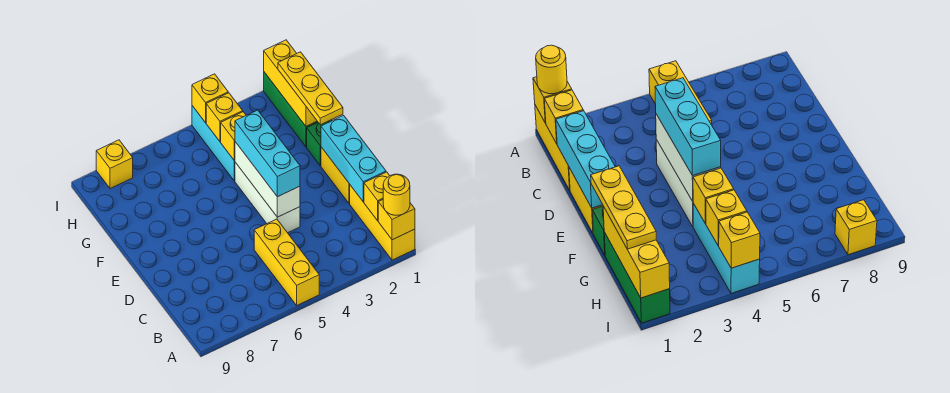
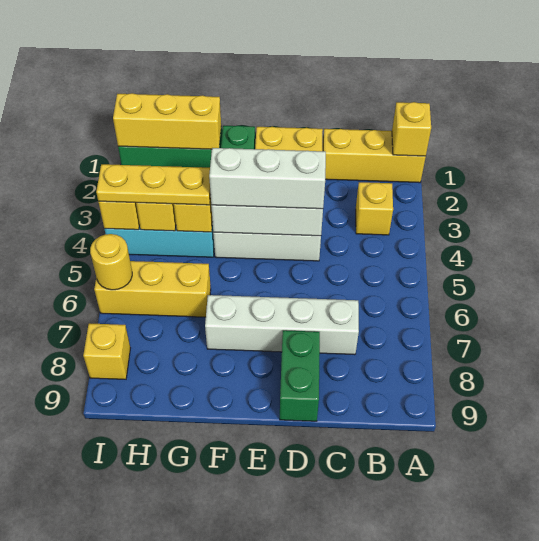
yellow round brick A1 level 3 -> yellow round brick I6 level 2
yellow brick A5:C5 level 1 -> yellow brick G6:I6 level 1
yellow brick B1 level 2 -> yellow brick B3 level 1
cyan brick C1:E1 level 2 -> none
none -> white brick C7:F7 level 1
cyan brick D4:F4 level 3 -> white brick D4:F4 level 3
none -> green brick D8:D9 level 1
yellow plate F1:H1 level 3 -> yellow plate G4:I4 level 3

